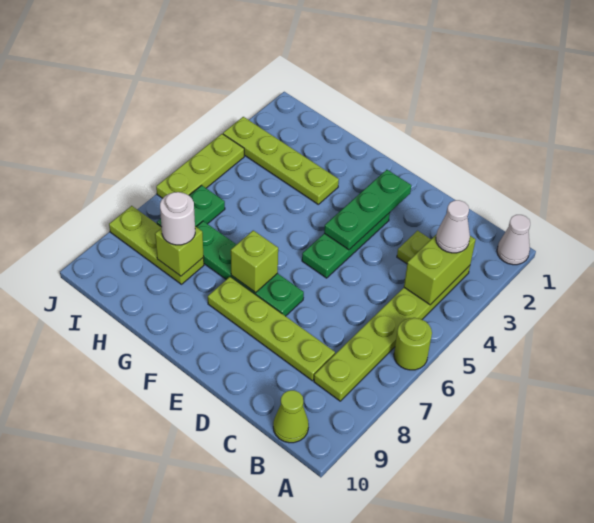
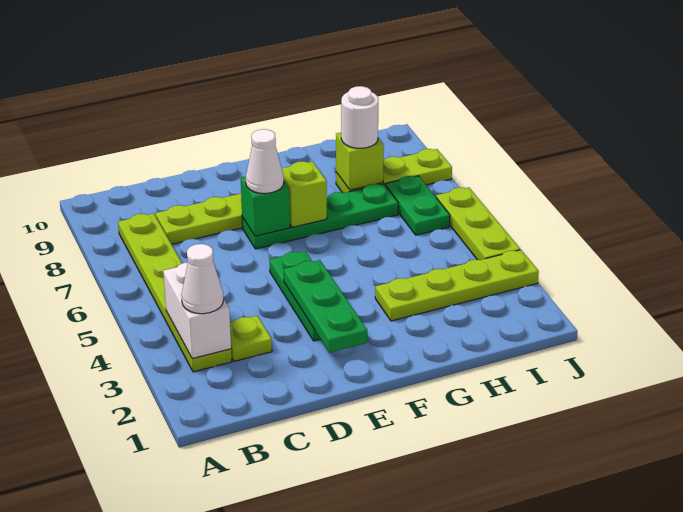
white cone A1 level 1 -> white cone E7 level 3
lime round brick A6 level 1 -> none
lime brick B3:B4 level 2 -> white brick B3:B4 level 2
lime cone B10 level 1 -> none
none -> green brick E7 level 2

